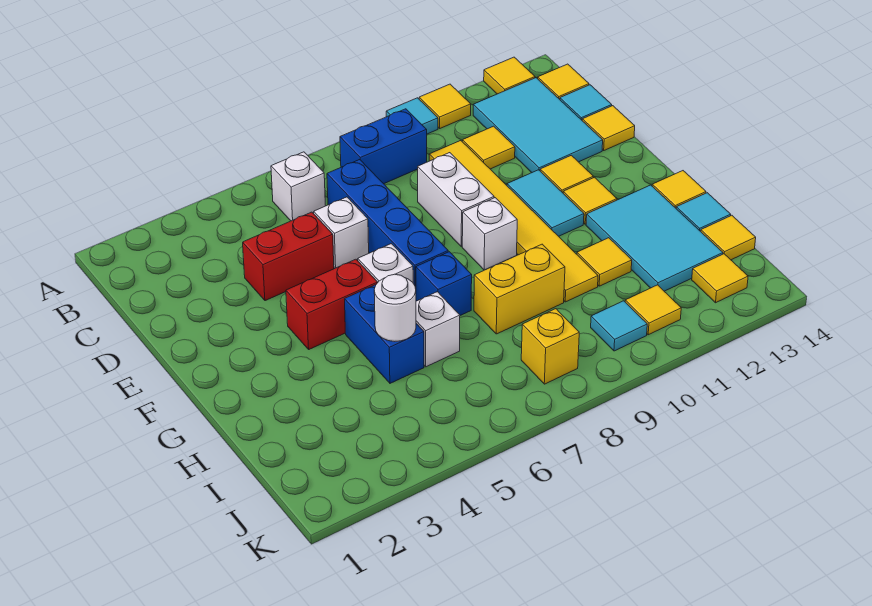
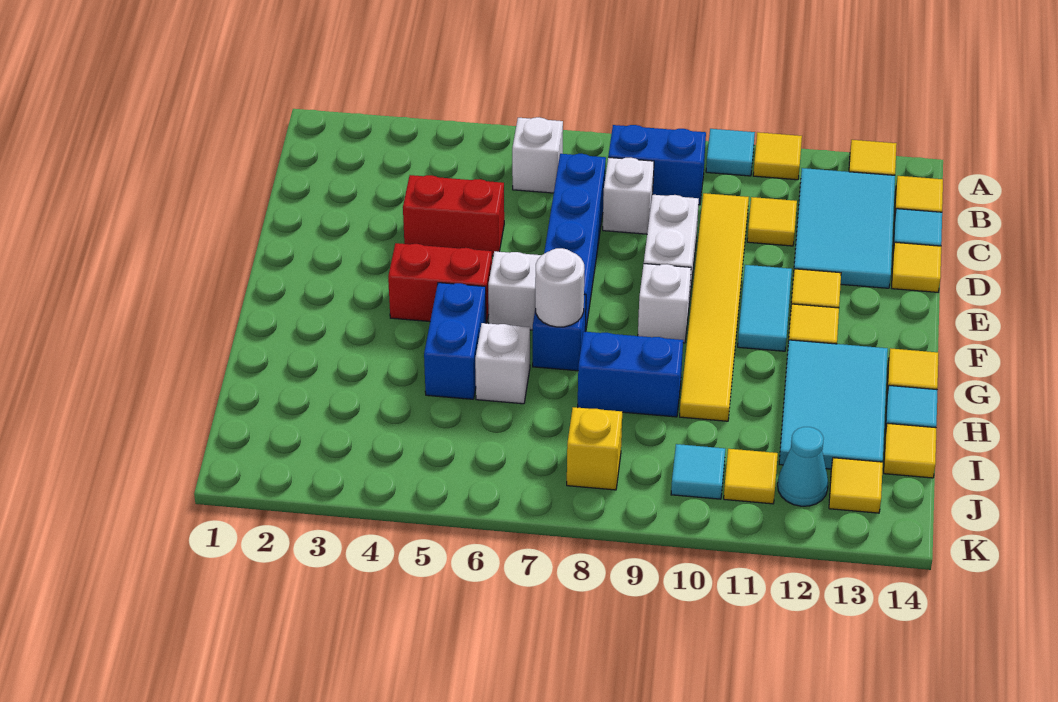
white brick D6 level 1 -> white brick C8 level 1
white round brick H5 level 2 -> white round brick G7 level 2
yellow brick H8:H9 level 1 -> blue brick H8:H9 level 1
yellow tile H11 level 1 -> none
none -> cyan cone J12 level 1

